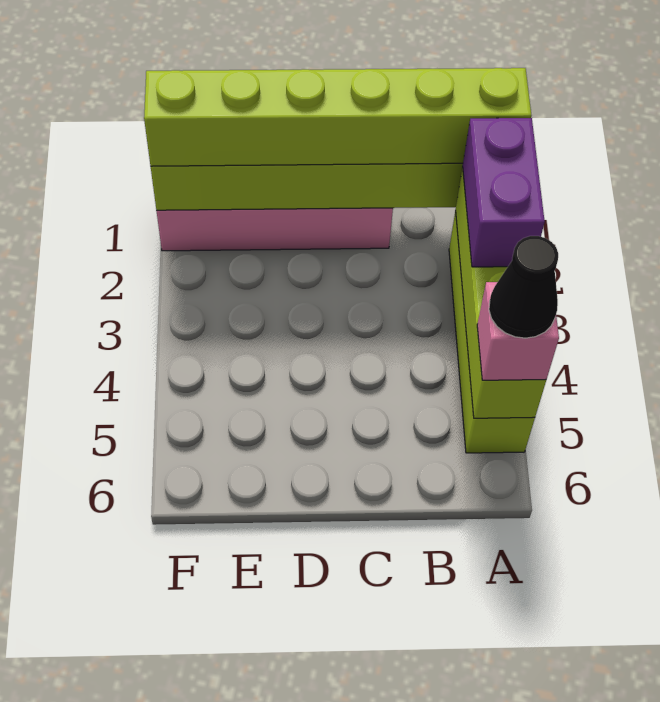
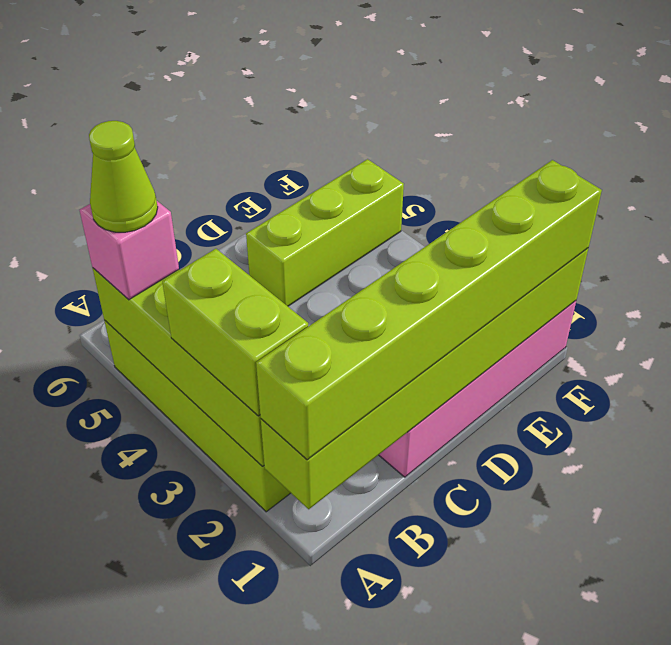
purple brick A2:A3 level 3 -> lime brick A2:A3 level 3
black cone A5 level 4 -> lime cone A5 level 4
none -> lime brick D5:F5 level 1

